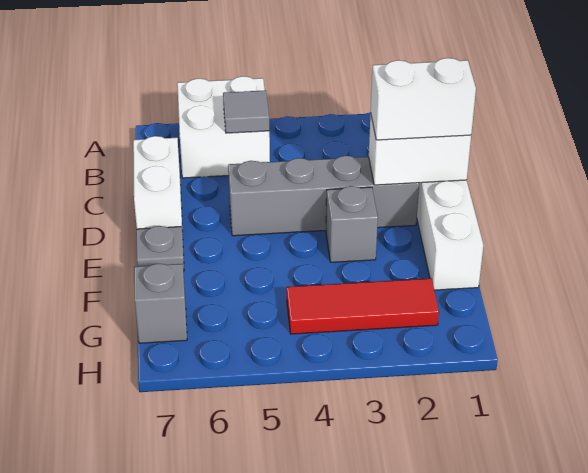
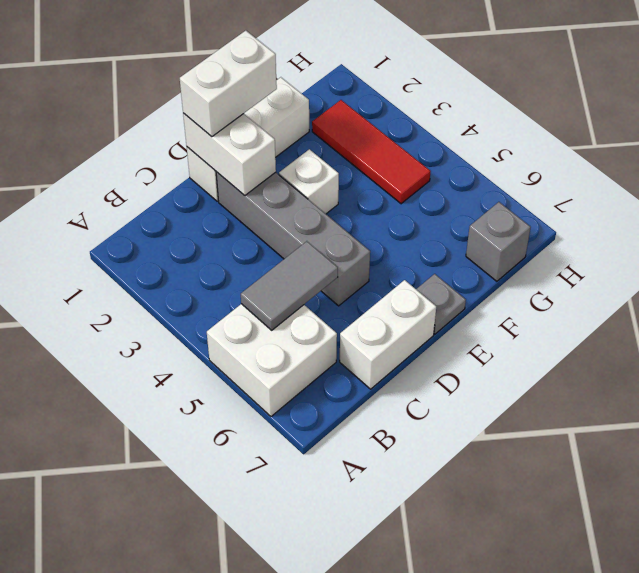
grey tile B5 level 2 -> grey tile B5:C5 level 2
white brick D1:D2 level 3 -> white brick D1:E1 level 3
grey brick E3 level 1 -> white brick E3 level 1

